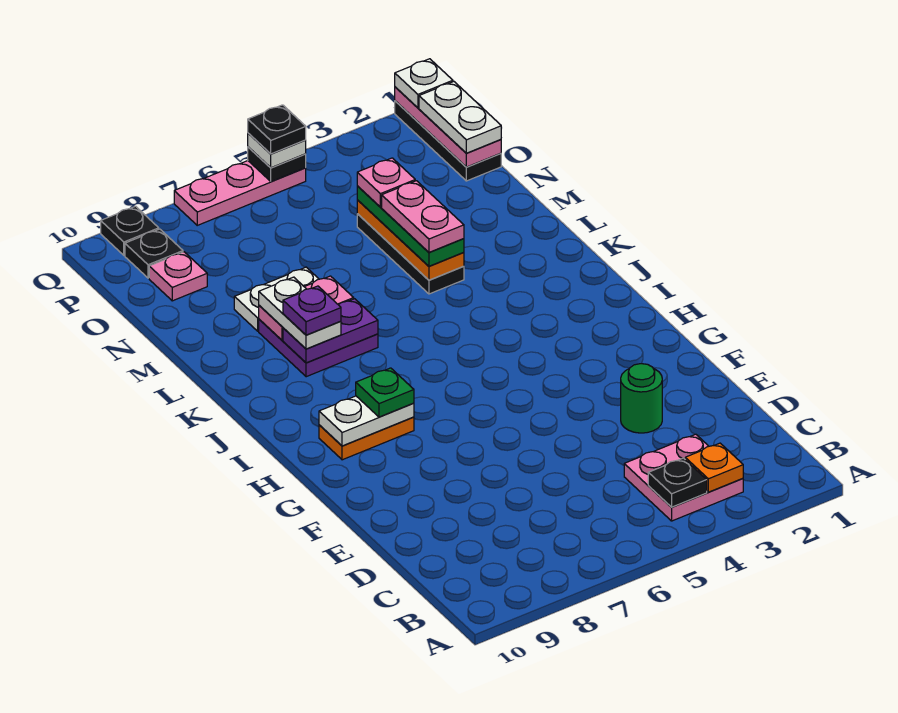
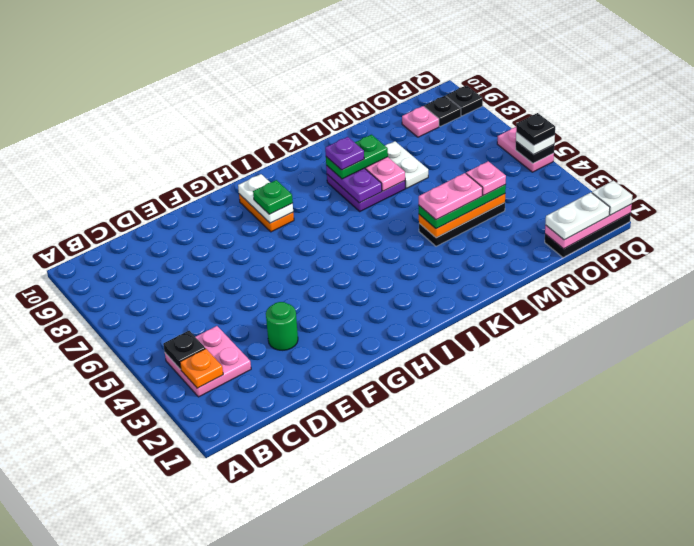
white plate K8:L8 level 3 -> green plate K8:L8 level 3
pink plate Q5:Q7 level 1 -> pink plate Q5:Q6 level 1

